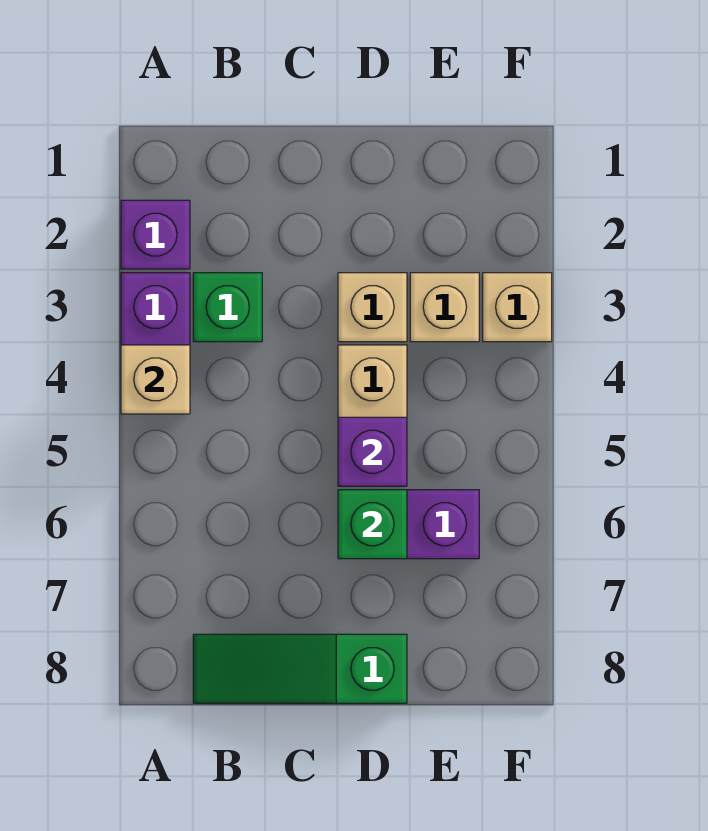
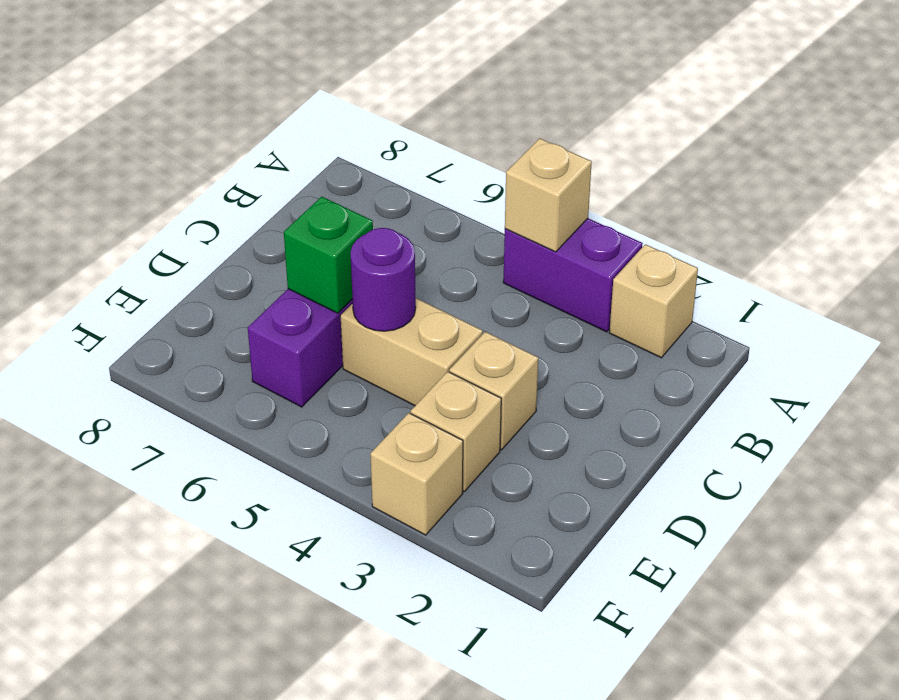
purple brick A2 level 1 -> tan brick A2 level 1
green brick B3 level 1 -> none
green slope B8:D8 level 1 top D -> none
purple brick D5 level 2 -> purple round brick D5 level 2

